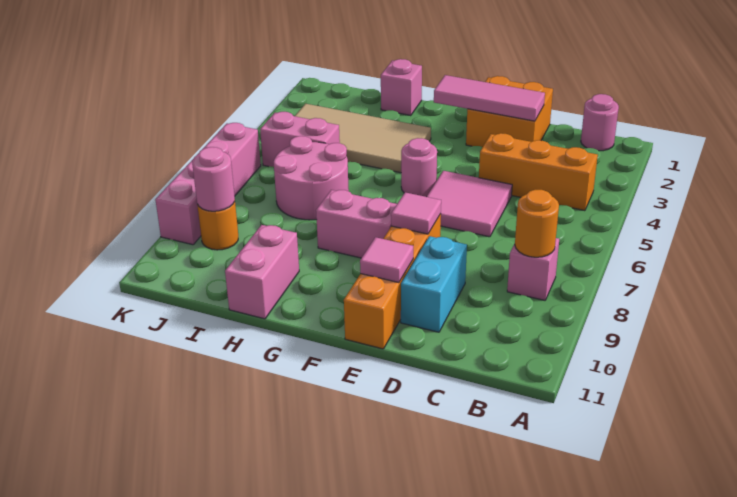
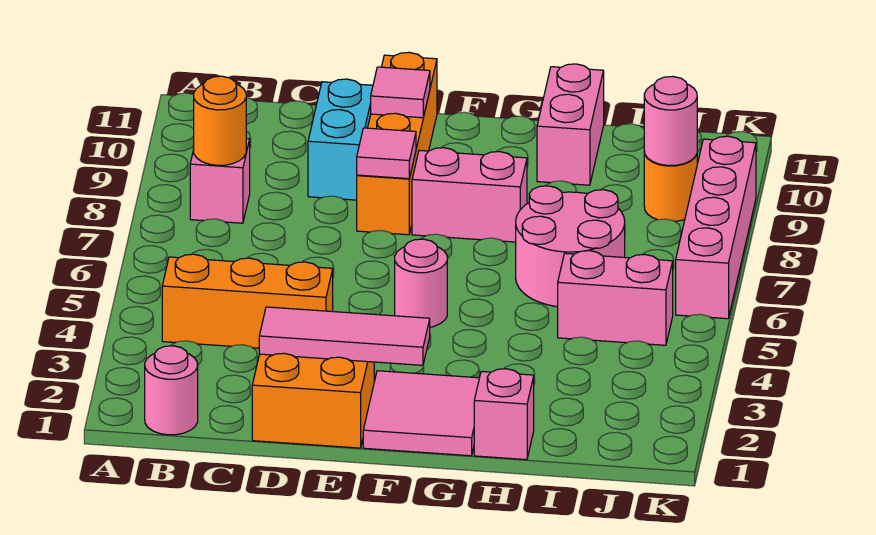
pink tile D5:E6 level 1 -> pink tile F1:G2 level 1
tan tile G3:J4 level 1 -> none

